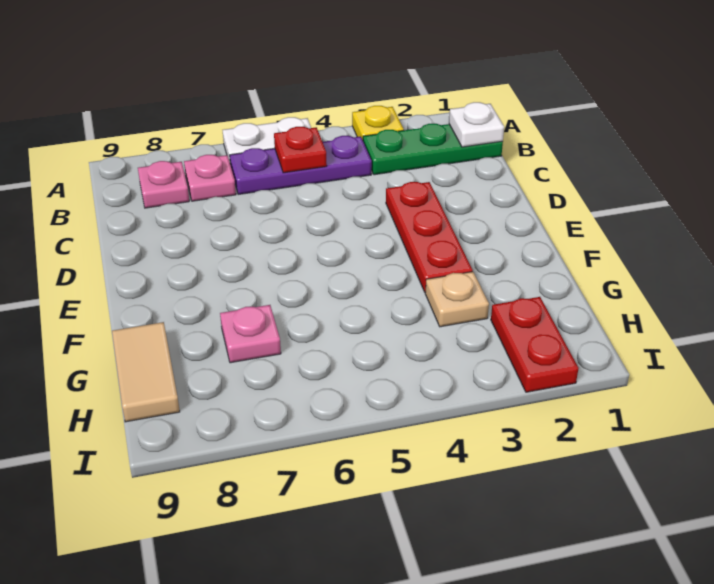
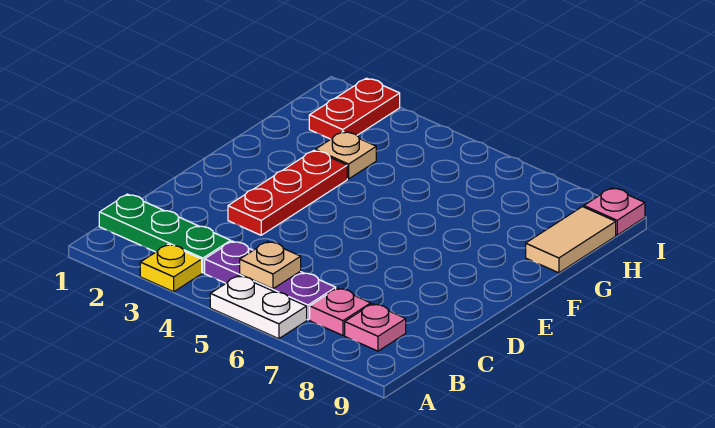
white plate B1 level 2 -> none
red plate B5 level 2 -> tan plate B5 level 2
pink plate G7 level 1 -> pink plate I9 level 1

